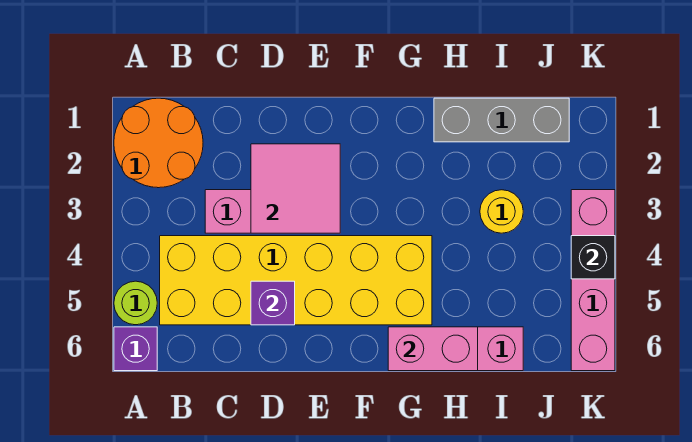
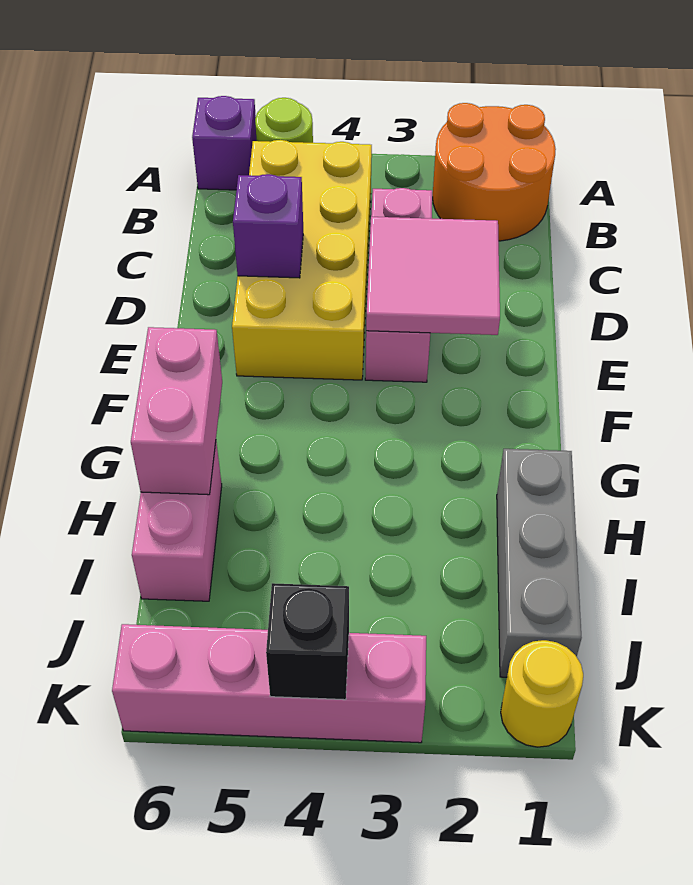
yellow brick B4:G5 level 1 -> yellow brick B4:E5 level 1
yellow round brick I3 level 1 -> yellow round brick K1 level 1

